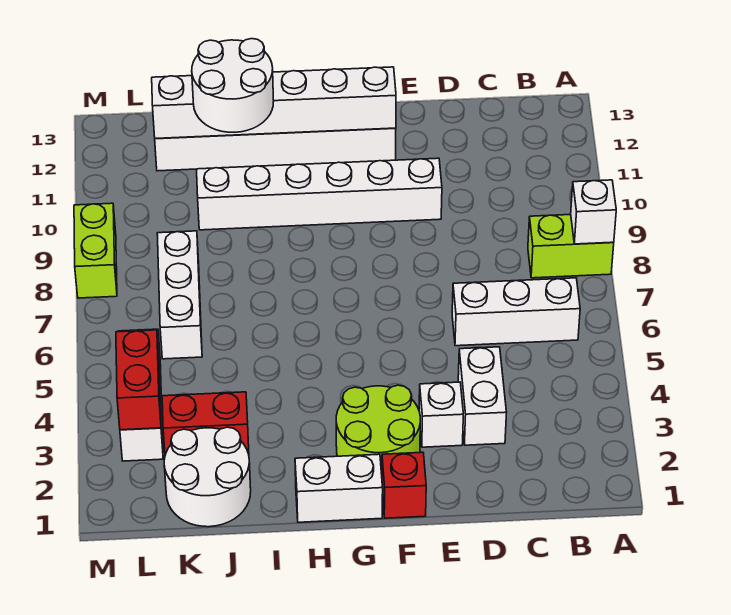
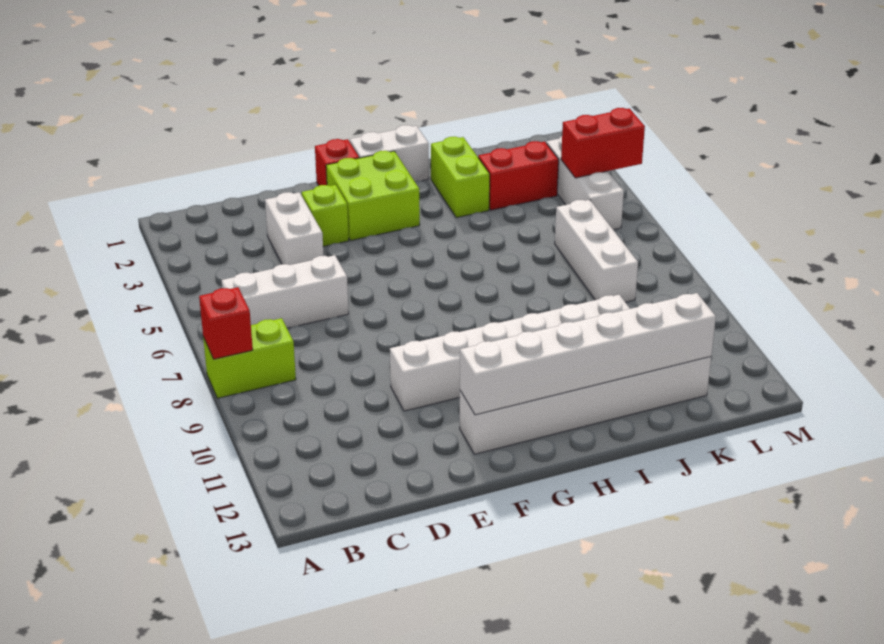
white brick A8 level 2 -> red brick A8 level 2
white brick E3 level 1 -> lime brick E3 level 1
lime round brick F2:G3 level 1 -> lime brick F2:G3 level 1
white round brick I11:J12 level 3 -> none
white round brick J1:K2 level 1 -> none
red brick L3:L4 level 2 -> red brick L4:M4 level 2
lime brick M8:M9 level 1 -> lime brick I2:I3 level 1

